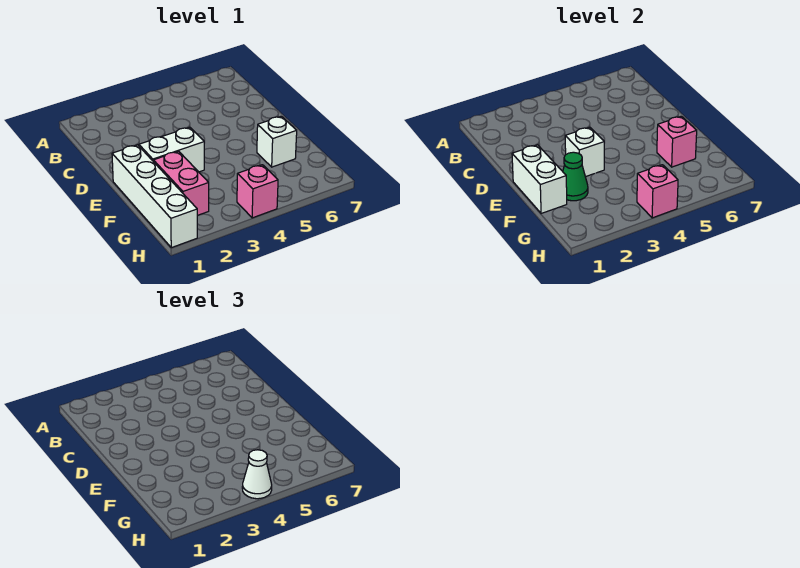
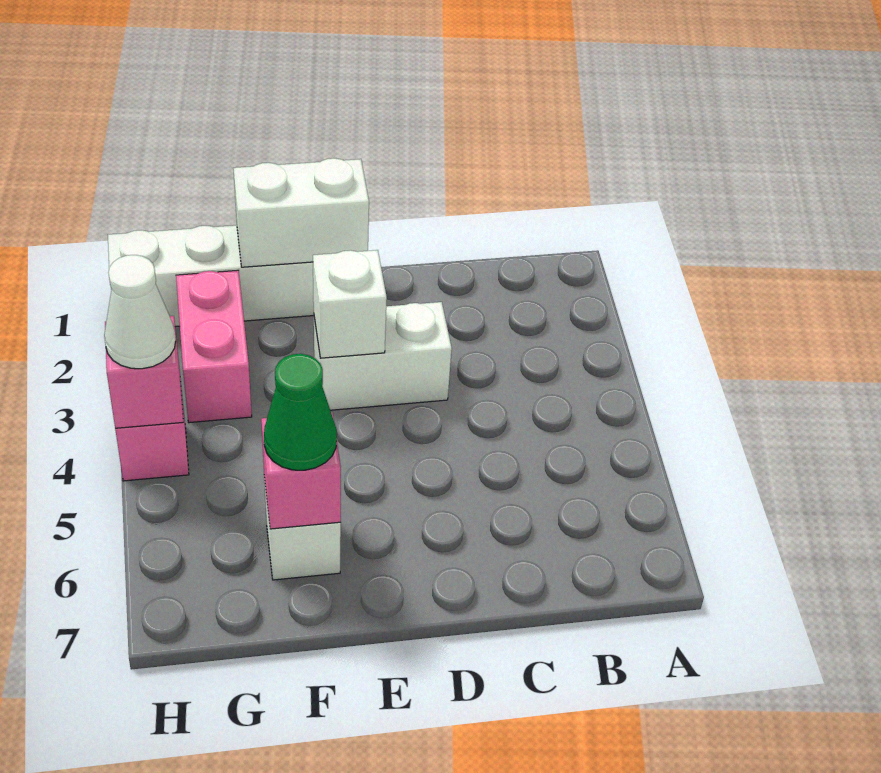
white brick E2:E3 level 1 -> white brick D3:E3 level 1
pink brick F2:G2 level 1 -> pink brick G2:G3 level 1
green cone F2 level 2 -> green cone F6 level 3

